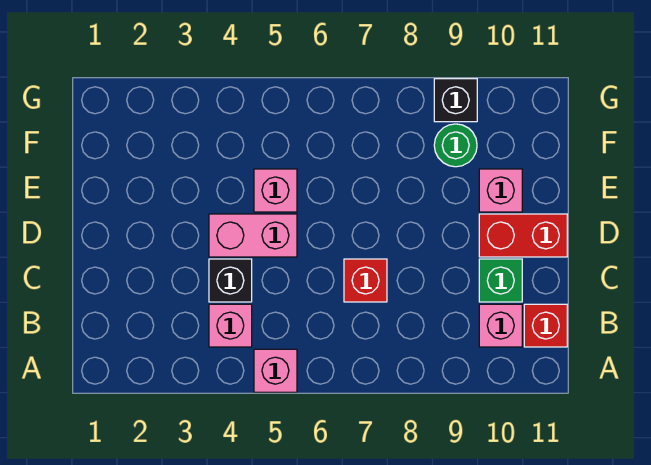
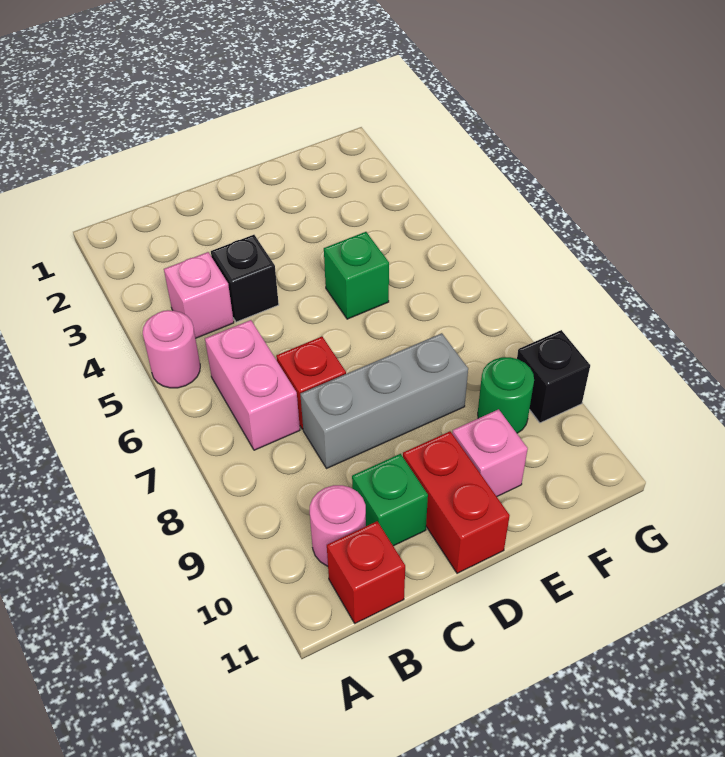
pink brick A5 level 1 -> pink round brick A5 level 1
pink brick B10 level 1 -> pink round brick B10 level 1
none -> grey brick C8:E8 level 1
pink brick D4:D5 level 1 -> pink brick B6:B7 level 1
pink brick E5 level 1 -> green brick E5 level 1

